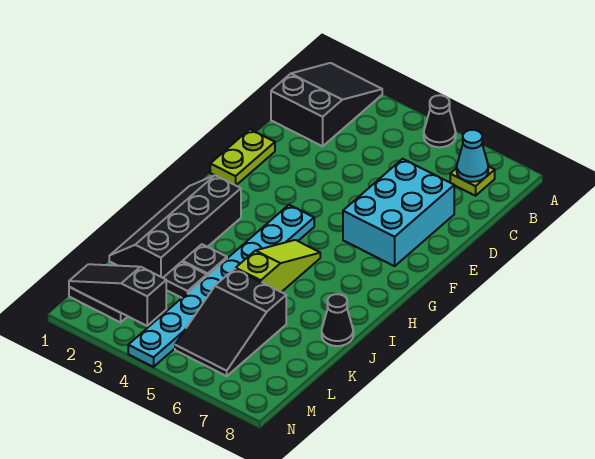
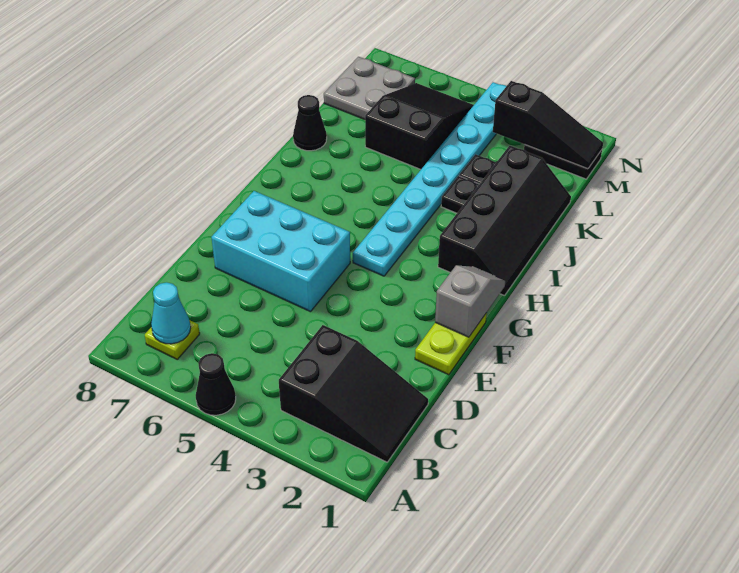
black slope A1:C2 level 1 top C -> black slope B1:C3 level 1 top 3
cyan brick D6:F7 level 1 -> cyan brick E5:F7 level 1
none -> grey slope F1:G1 level 2 top F
lime slope H5:J5 level 1 top J -> none
none -> grey plate L7:M8 level 1

